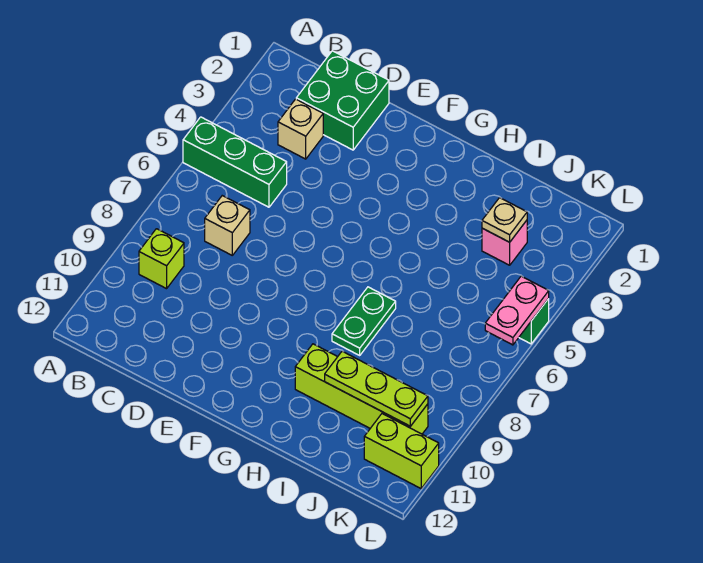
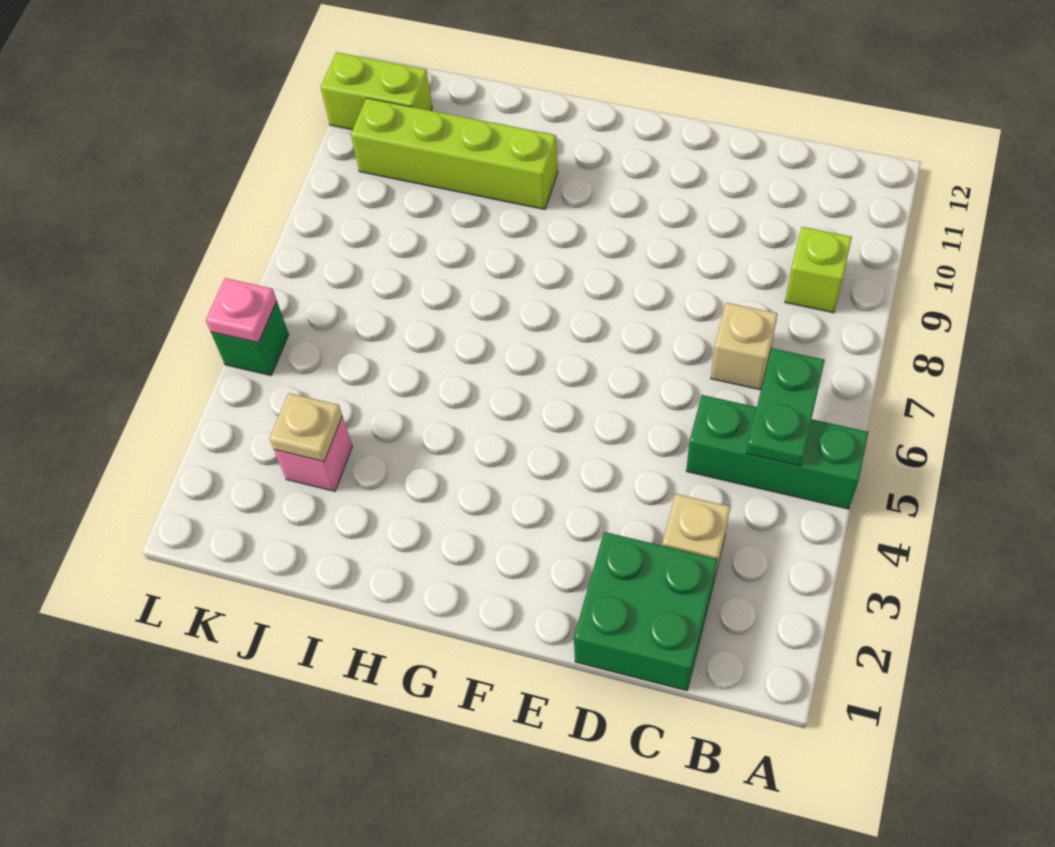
green plate H7:H8 level 1 -> green plate B5:B6 level 2
lime plate I10:K10 level 2 -> none
pink plate L5:L6 level 2 -> pink plate L5 level 2

